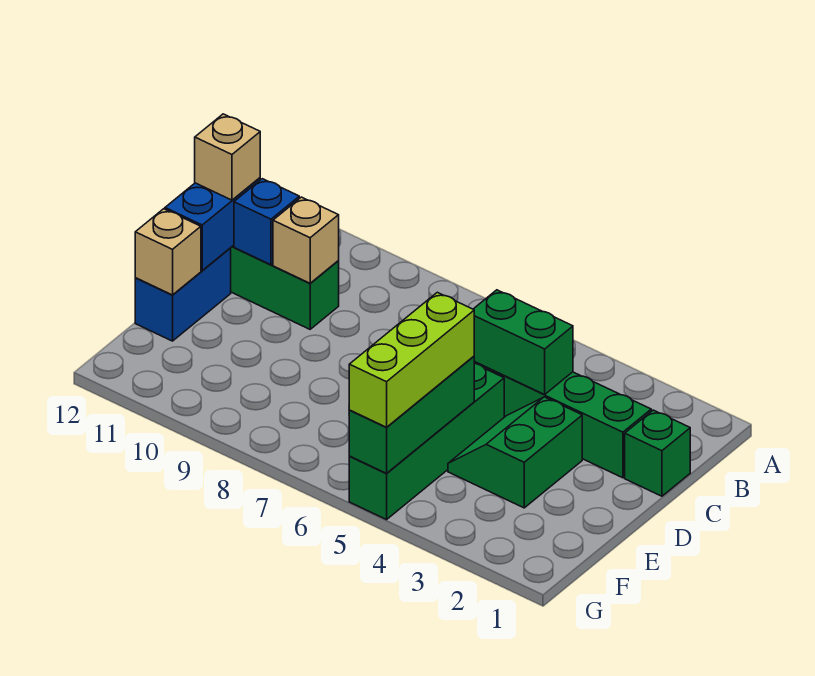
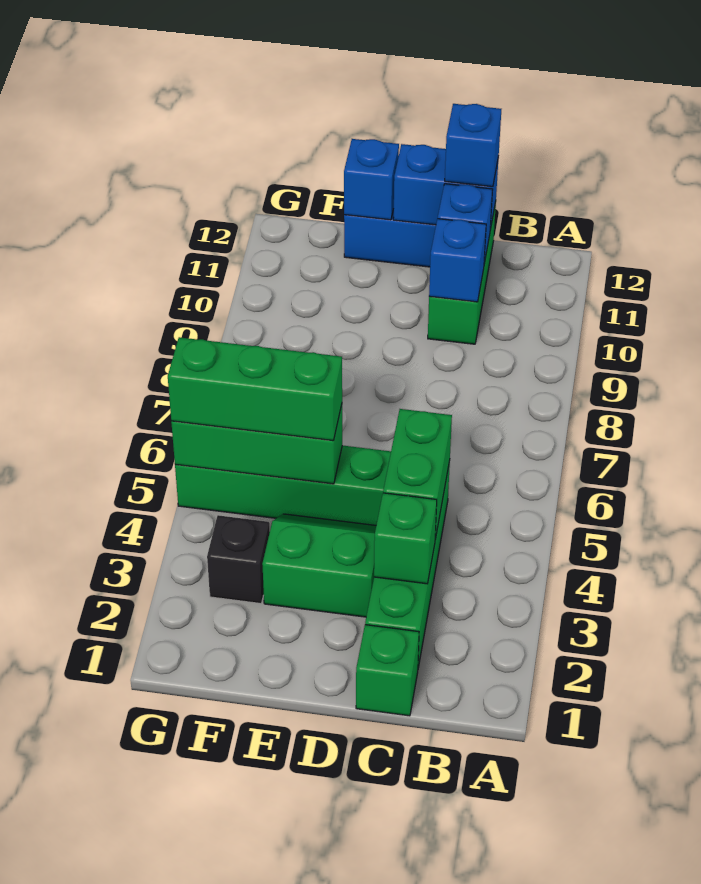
none -> green brick C3 level 2
tan brick C10 level 2 -> blue brick C10 level 2
tan brick C12 level 3 -> blue brick C12 level 3
lime brick E5:G5 level 3 -> green brick E5:G5 level 3
tan brick E12 level 2 -> blue brick E12 level 2
none -> black brick F3 level 1

